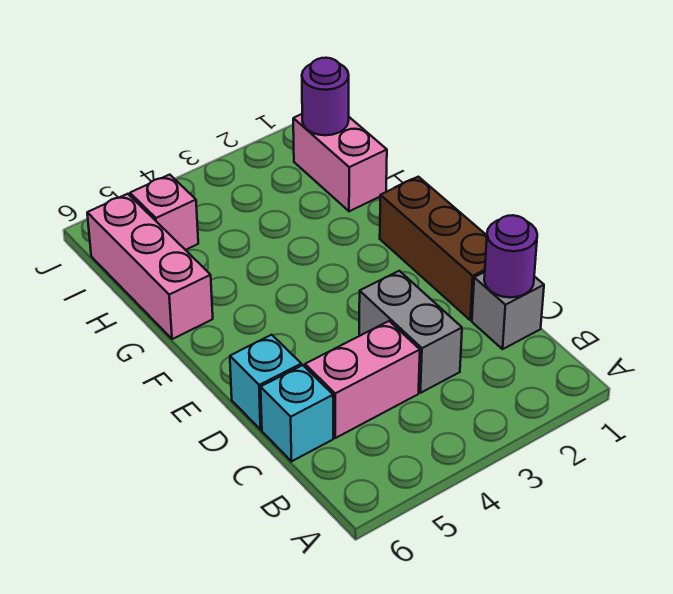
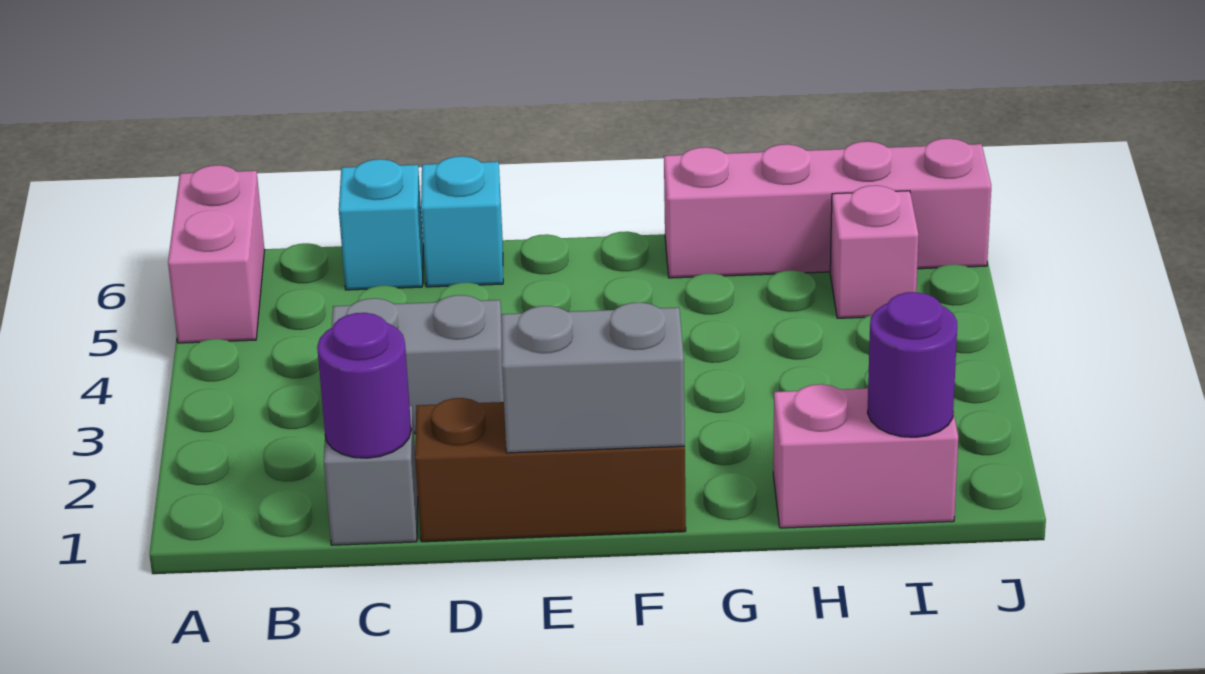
pink brick C4:C5 level 1 -> pink brick A5:A6 level 1
none -> grey brick E1:F1 level 2
pink brick G6:I6 level 1 -> pink brick G6:J6 level 1

